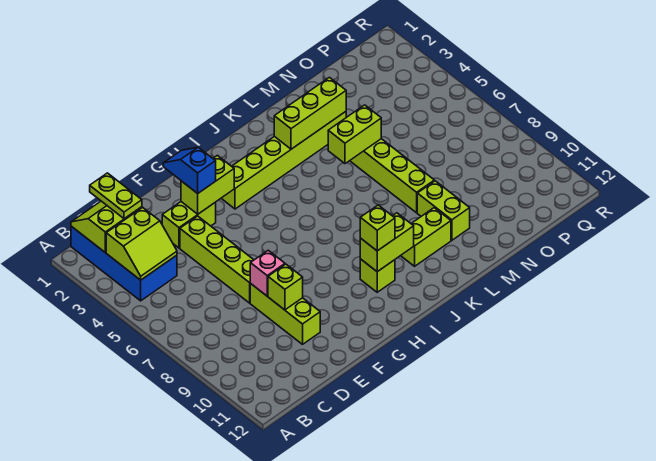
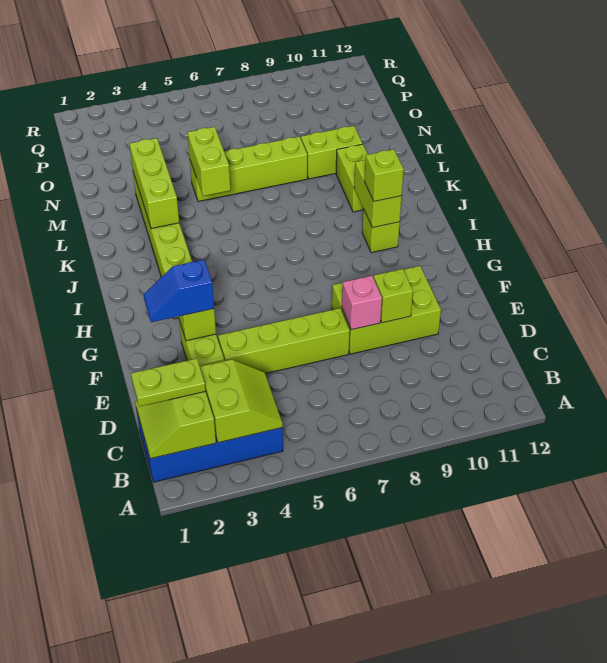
lime brick E8:E10 level 1 -> lime brick E8:F10 level 1

